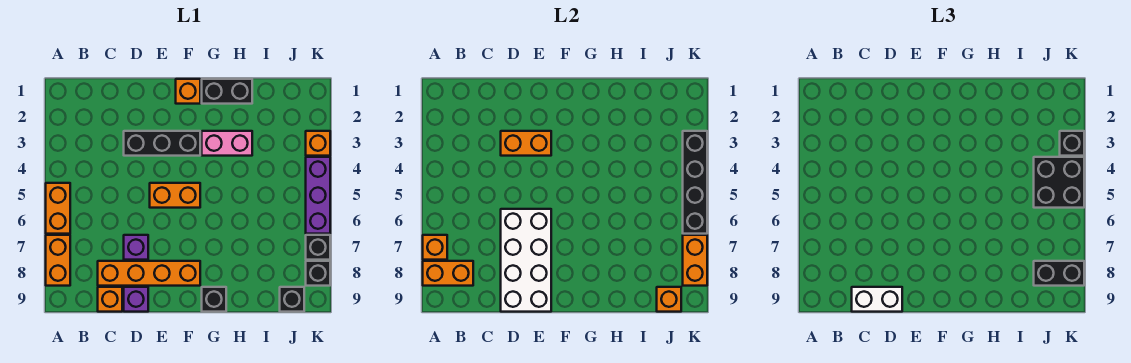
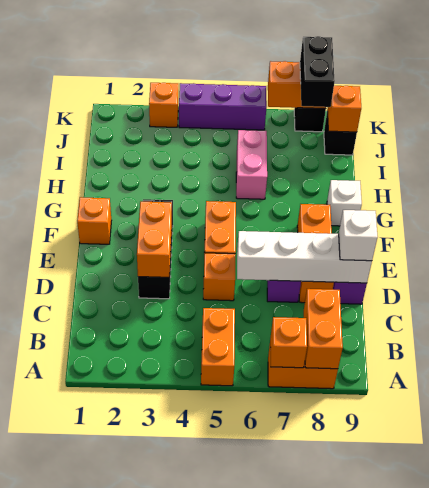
orange brick A5:A6 level 1 -> orange brick A5:B5 level 1
orange brick C8:F8 level 1 -> orange brick D8:F8 level 1
orange brick C9 level 1 -> orange brick D5 level 1
white brick C9:D9 level 3 -> white brick D9 level 3
white brick D6:E9 level 2 -> white brick D6:D9 level 2
black brick G1:H1 level 1 -> none
pink brick G3:H3 level 1 -> pink brick H6:I6 level 1
black brick G9 level 1 -> white brick G9 level 1
black brick J4:K5 level 3 -> none
black brick K3:K6 level 2 -> none
black brick K3 level 3 -> none
black brick K7 level 1 -> none

